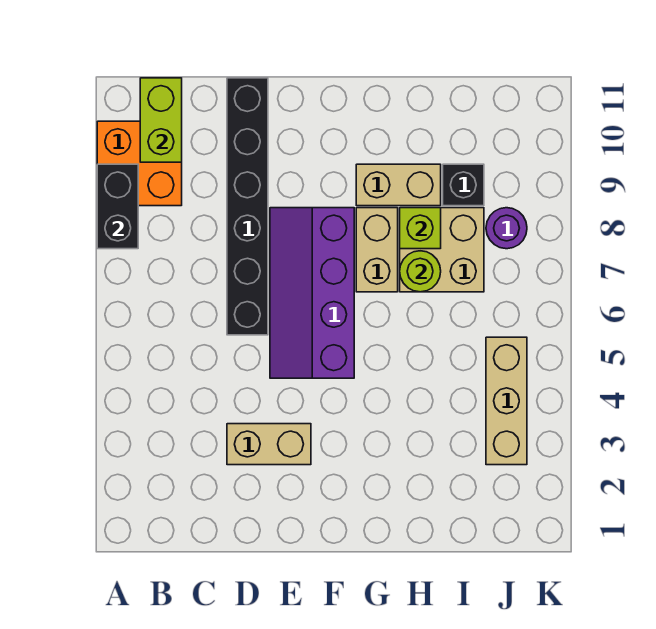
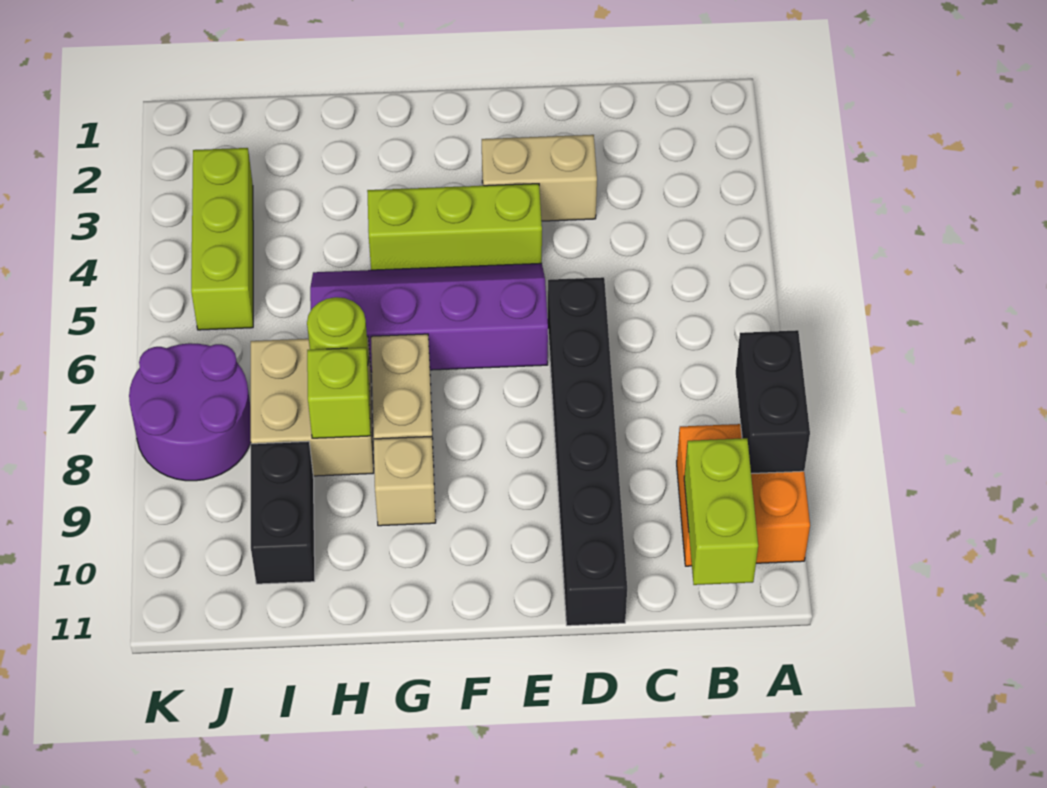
none -> lime brick E4:G4 level 1
purple slope E5:F8 level 1 top F -> purple slope E5:H6 level 1 top 6
tan brick G9:H9 level 1 -> tan brick G9 level 1
black brick I9 level 1 -> black brick I9:I10 level 1
tan brick J3:J5 level 1 -> lime brick J3:J5 level 1
purple round brick J8 level 1 -> purple round brick J7:K8 level 1

